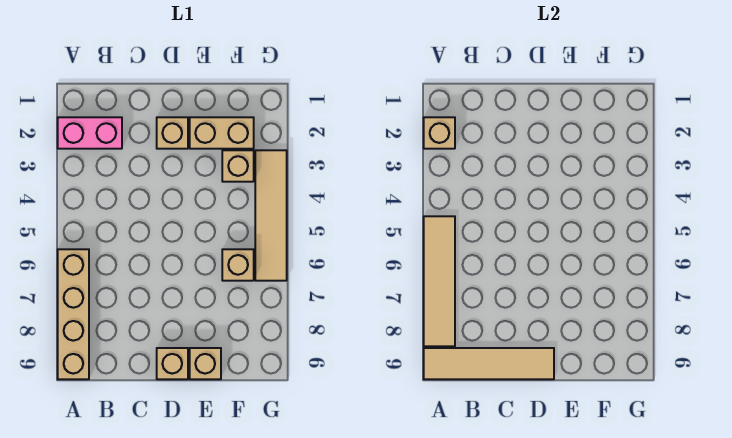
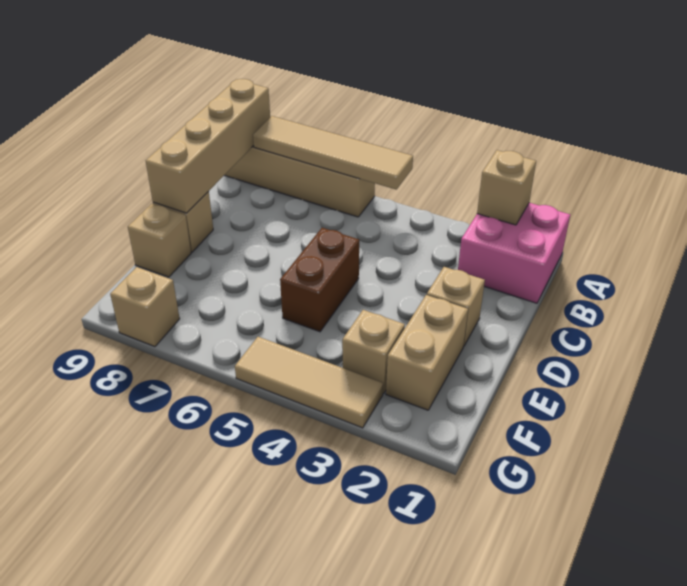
pink brick A2:B2 level 1 -> pink brick A1:B2 level 1
tan tile A9:D9 level 2 -> tan brick A9:D9 level 2
none -> brown brick D5:E5 level 1
tan brick F6 level 1 -> tan brick G8 level 1
tan tile G3:G6 level 1 -> tan tile G3:G5 level 1

